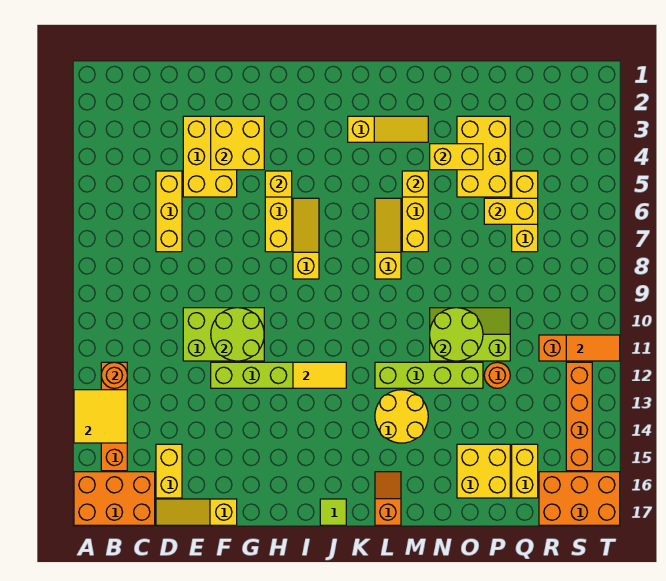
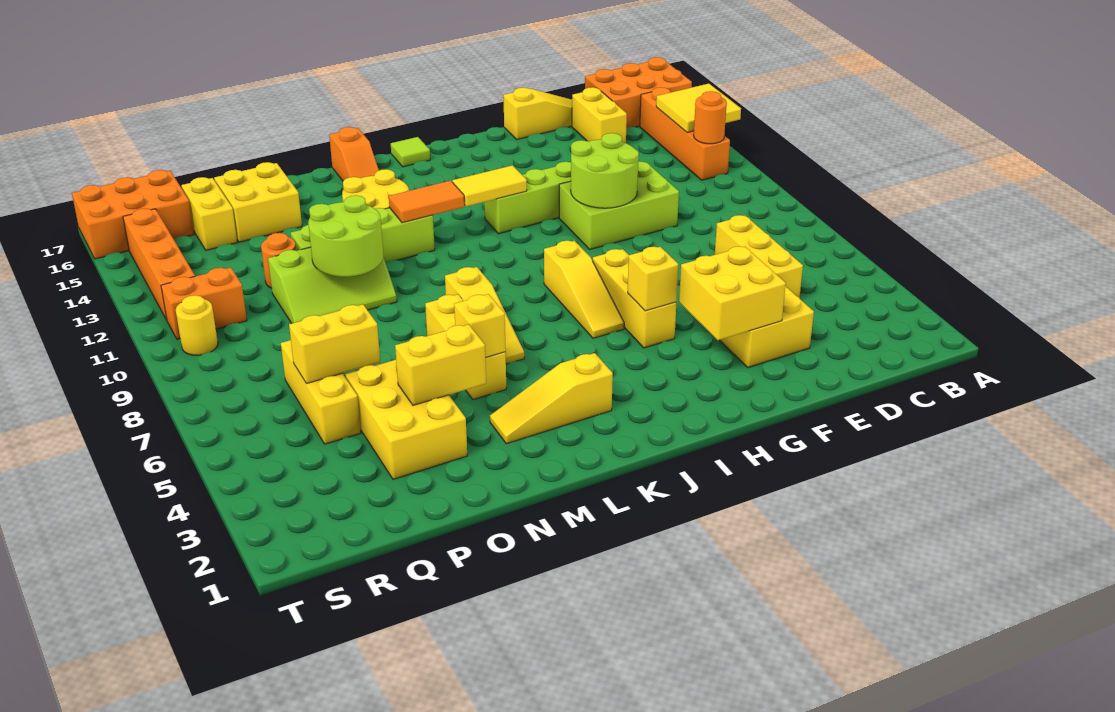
none -> yellow round brick S10 level 1
orange tile S11:T11 level 2 -> orange tile K12:L12 level 2

